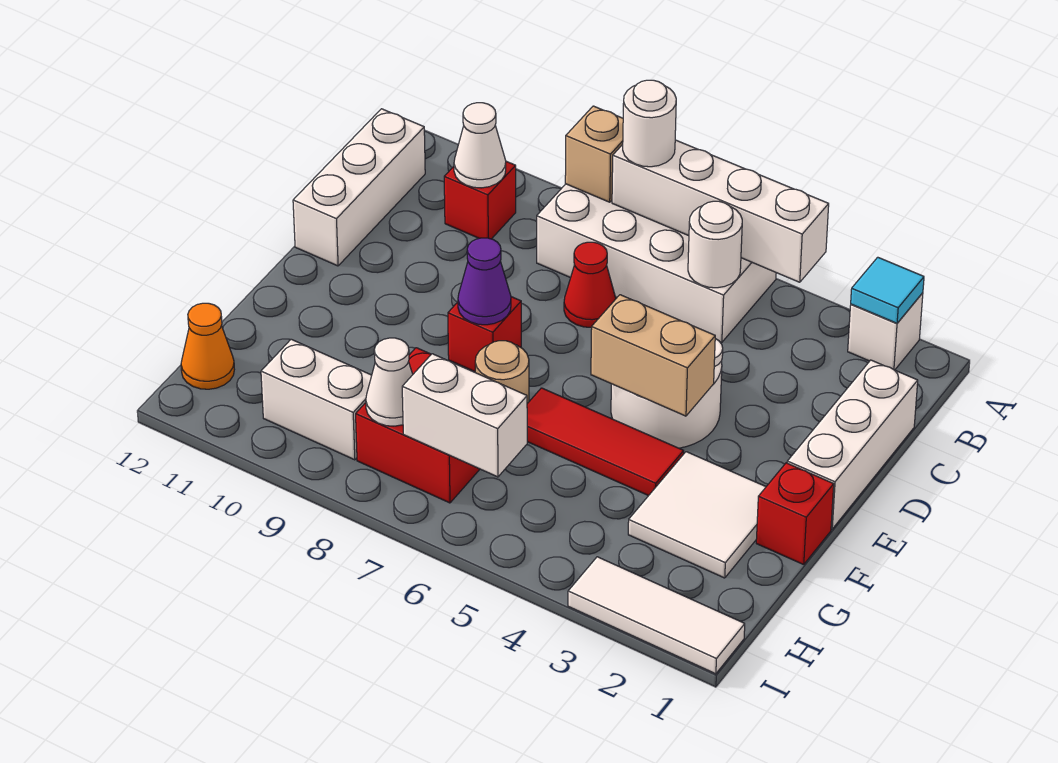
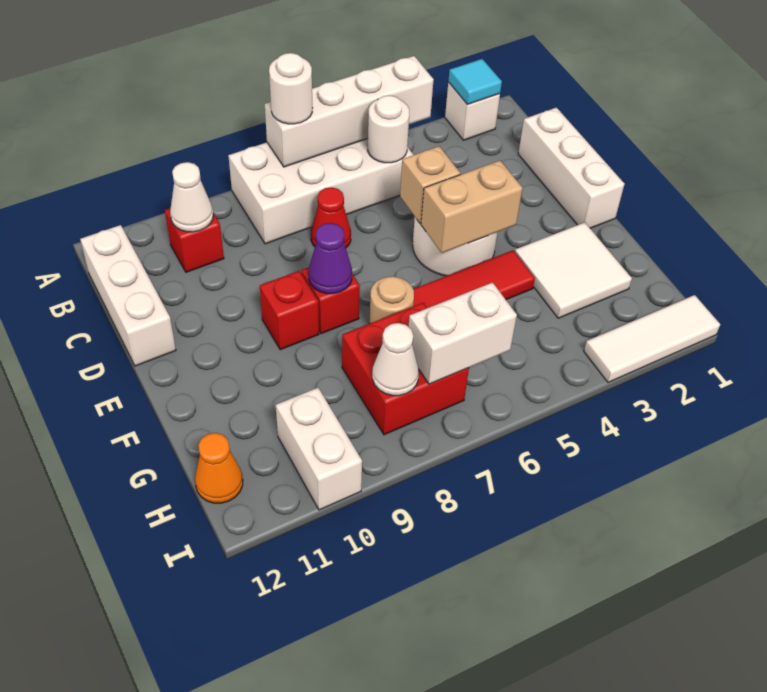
tan brick A8 level 2 -> tan brick D5 level 2
red brick F1 level 1 -> red brick E9 level 1
white brick H9:H10 level 1 -> white brick H10:I10 level 1

